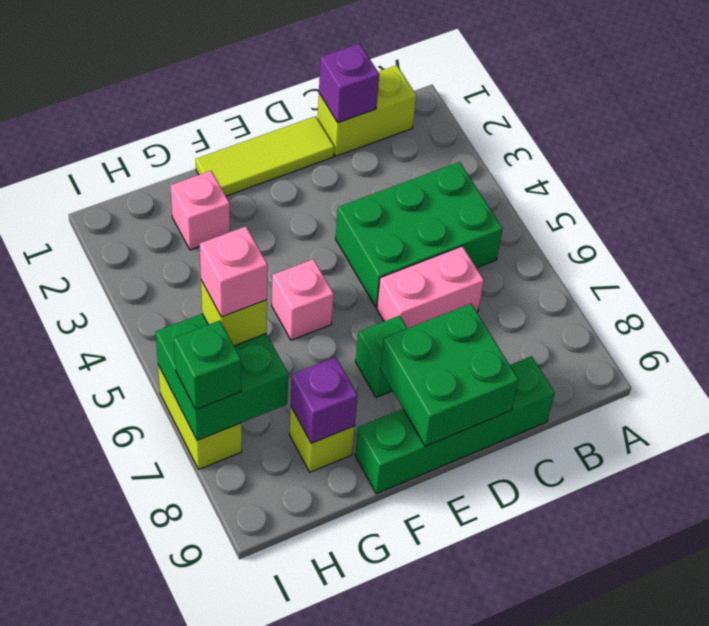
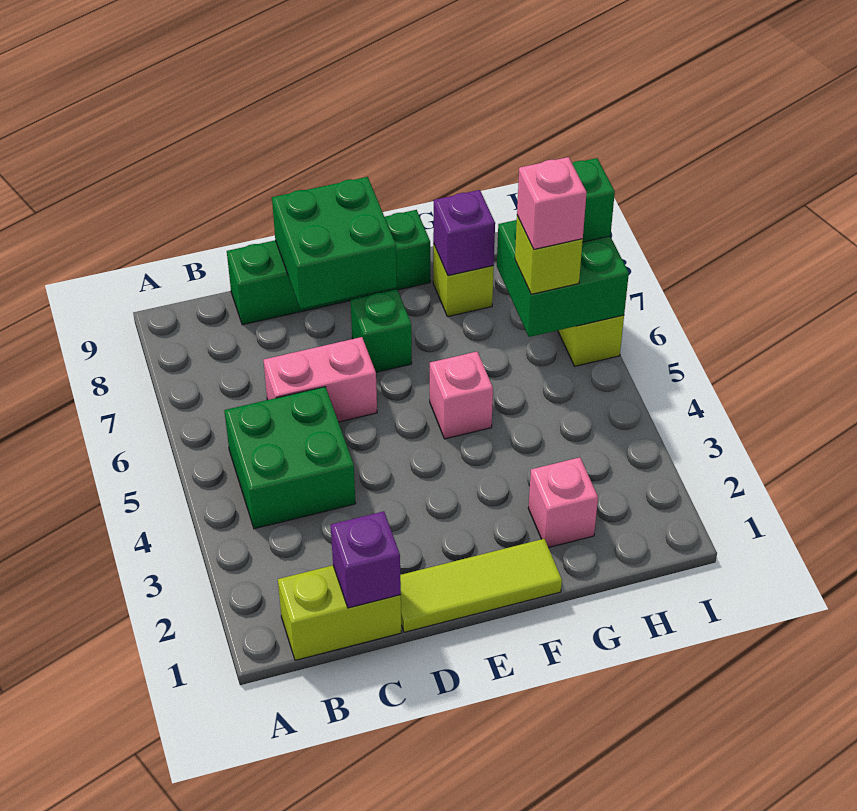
green brick B4:D5 level 1 -> green brick B4:C5 level 1

